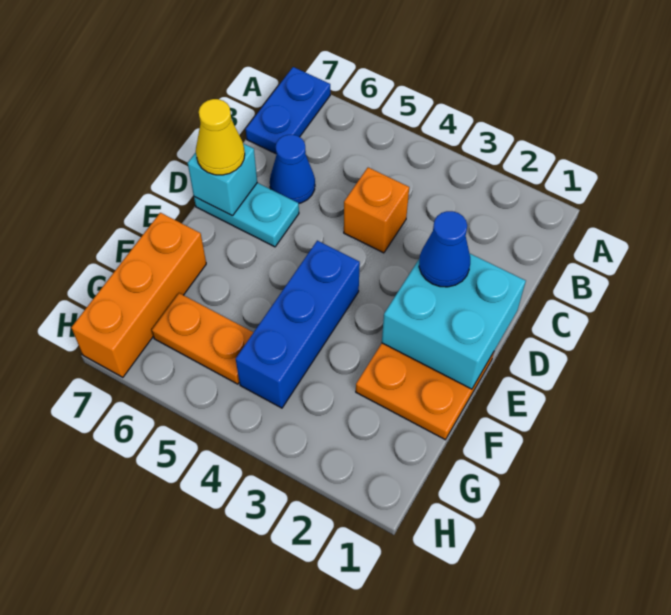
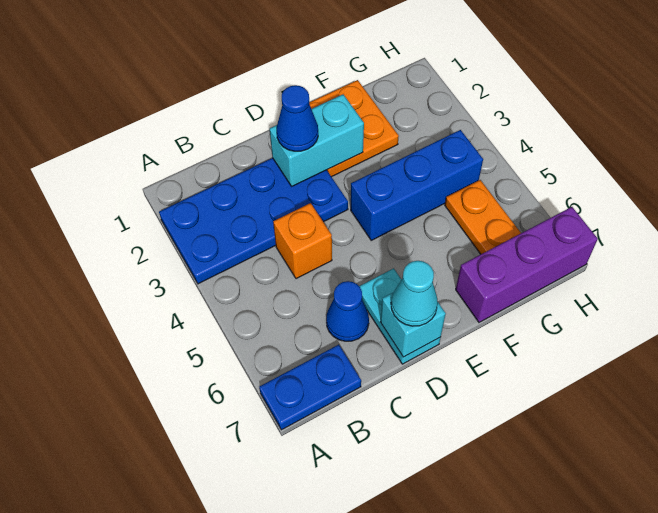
none -> blue plate A2:D3 level 1
cyan brick D1:E2 level 2 -> cyan brick D2:E2 level 2
yellow cone D7 level 3 -> cyan cone D7 level 3
orange brick F7:H7 level 1 -> purple brick F7:H7 level 1

